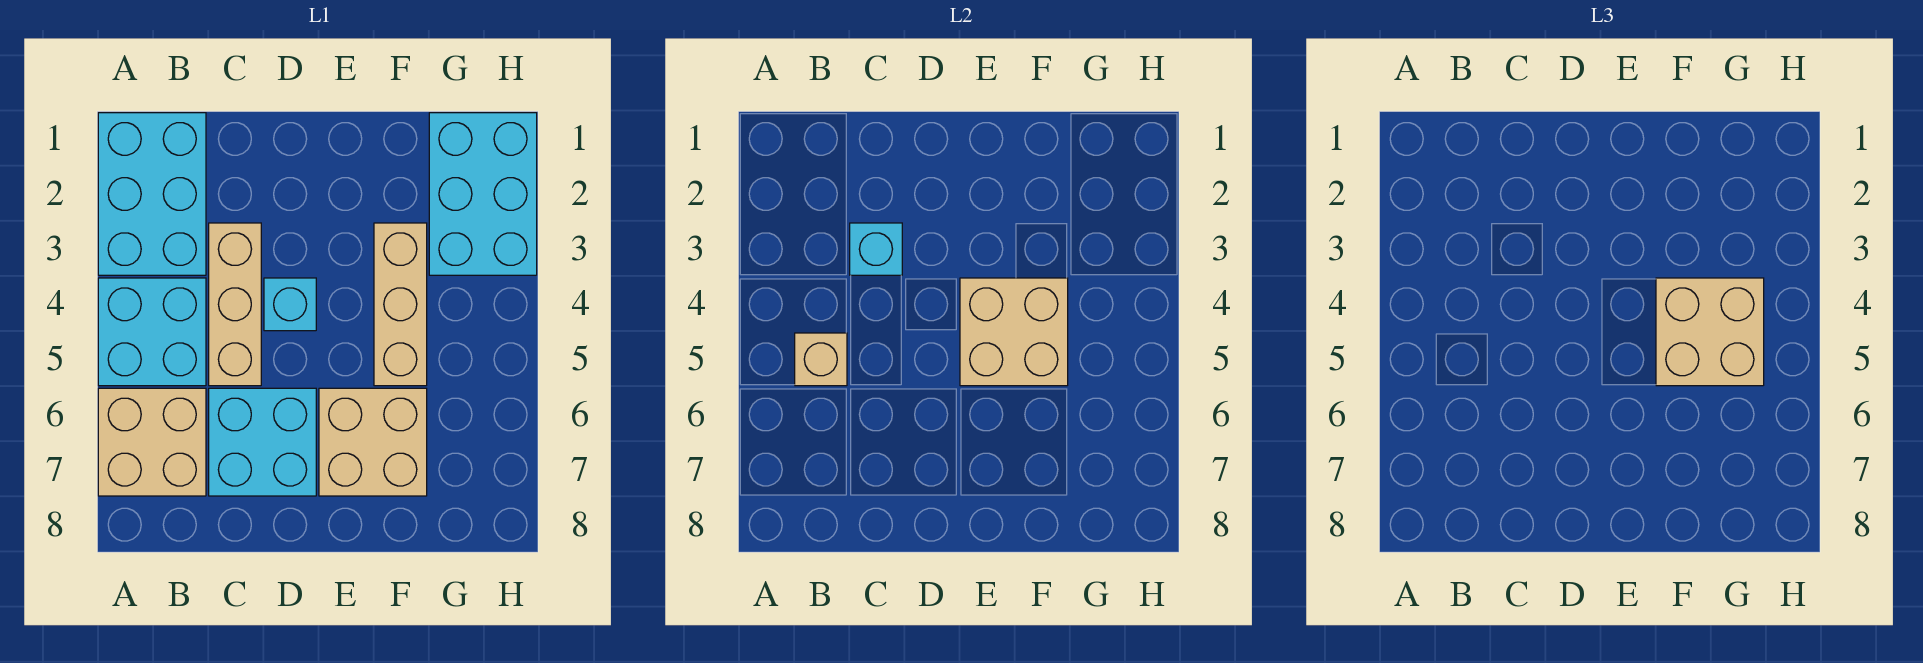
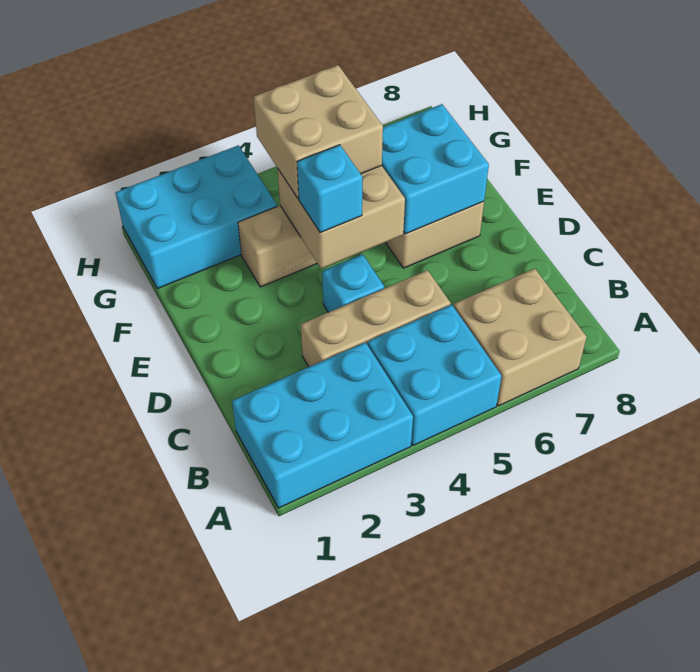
tan brick B5 level 2 -> none
cyan brick C3 level 2 -> cyan brick E4 level 3
cyan brick C6:D7 level 1 -> cyan brick E6:F7 level 2

